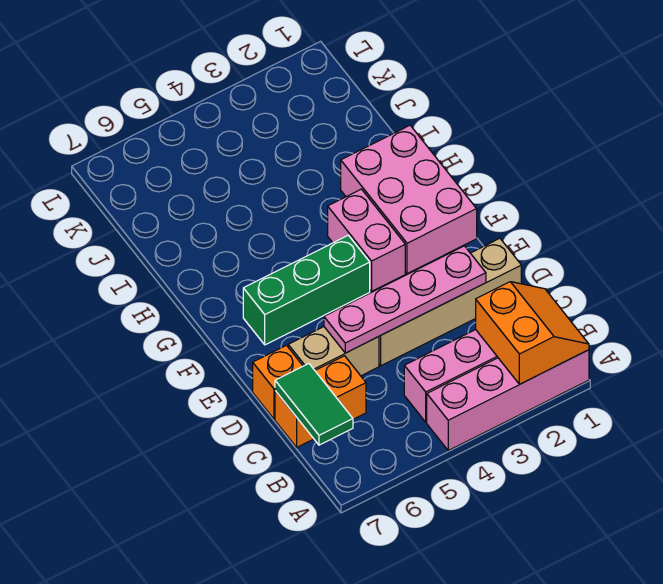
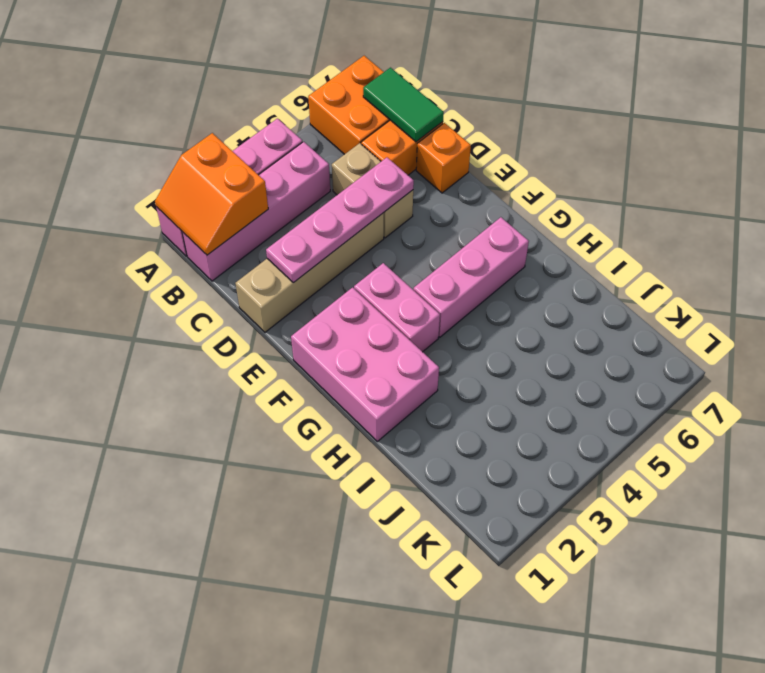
none -> orange brick A6:B7 level 1
tan brick D5:D6 level 1 -> tan brick C5:D5 level 1
green brick F4:F6 level 1 -> none
none -> pink brick G4:G6 level 1

